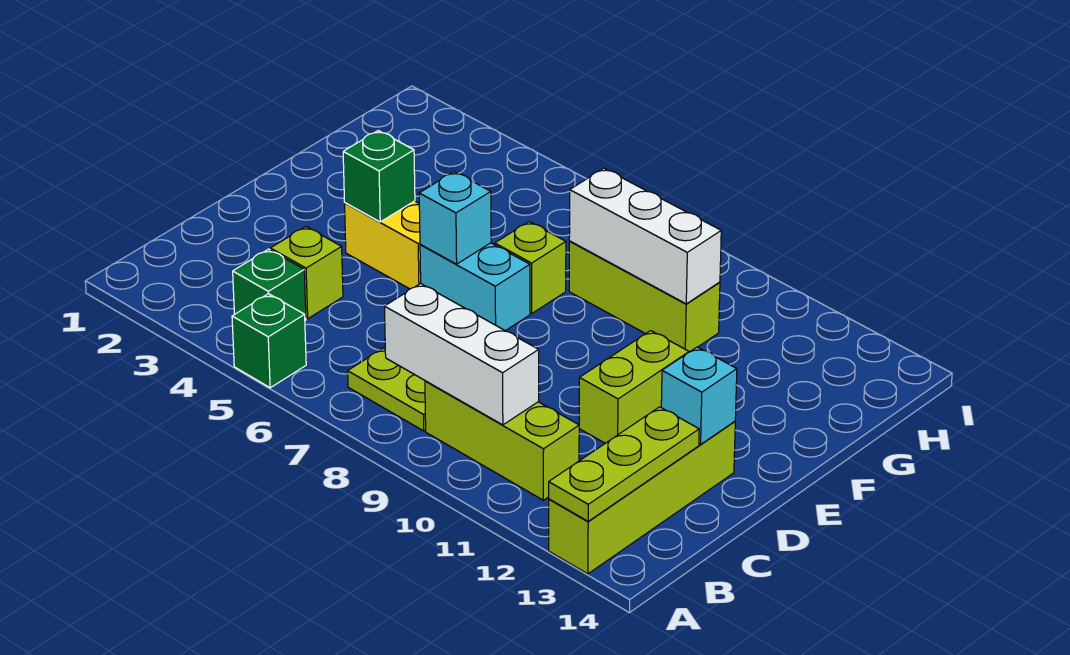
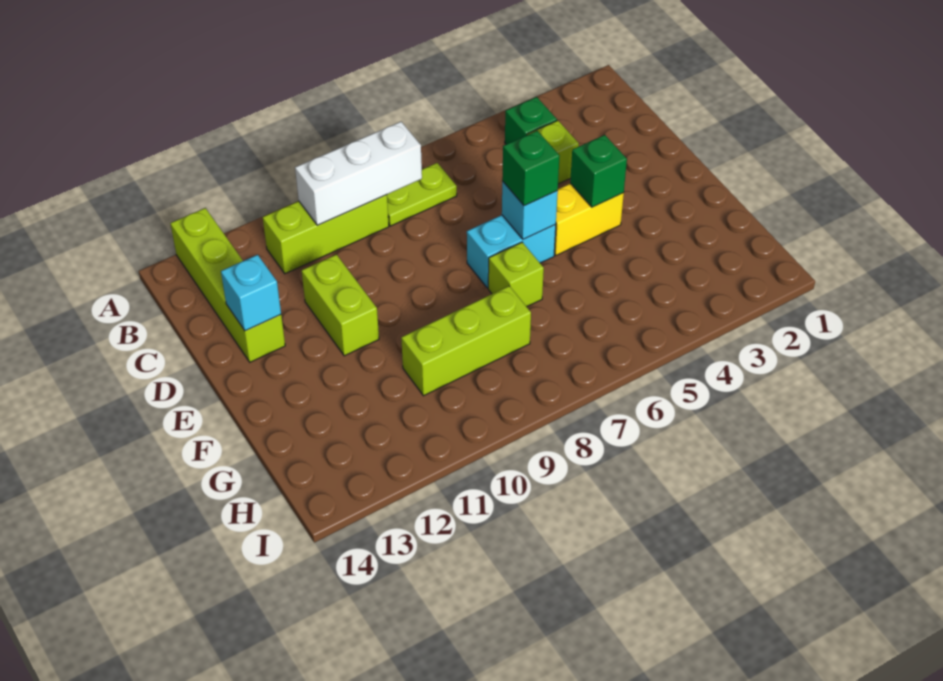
green brick A5 level 1 -> green brick E6 level 3
lime plate A13:C13 level 2 -> none
white brick G8:G10 level 2 -> none

